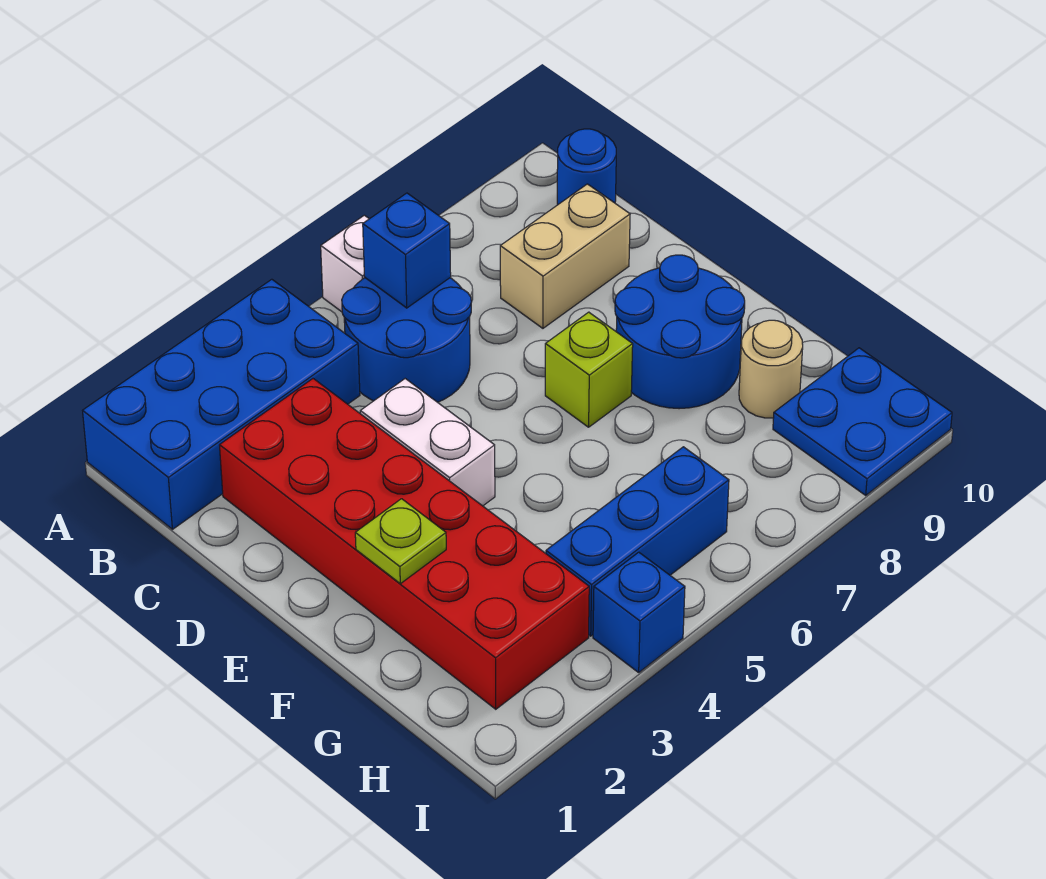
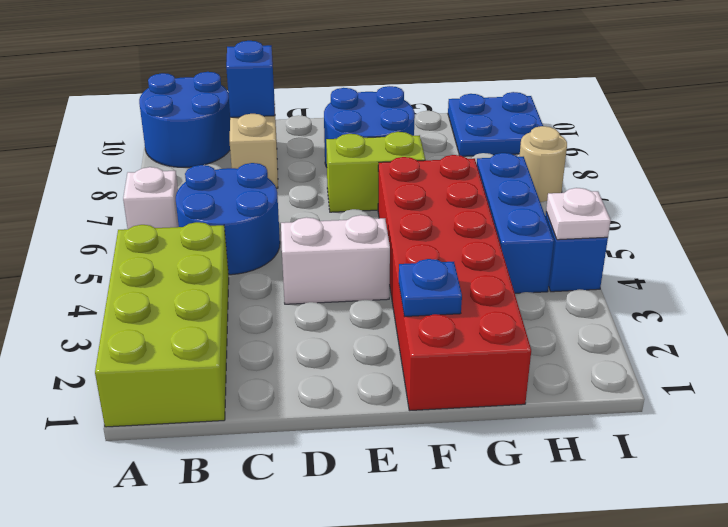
blue brick A1:B4 level 1 -> lime brick A1:B4 level 1
blue brick B6 level 2 -> blue brick C9 level 2
blue round brick B10 level 1 -> blue round brick A9:B10 level 1
red brick C2:H3 level 1 -> red brick F1:G6 level 1
lime brick E7 level 1 -> lime brick E7:F7 level 1
lime plate F2 level 2 -> blue plate F2 level 2
tan round brick G9 level 1 -> tan round brick I7 level 1
none -> white plate I4 level 2

